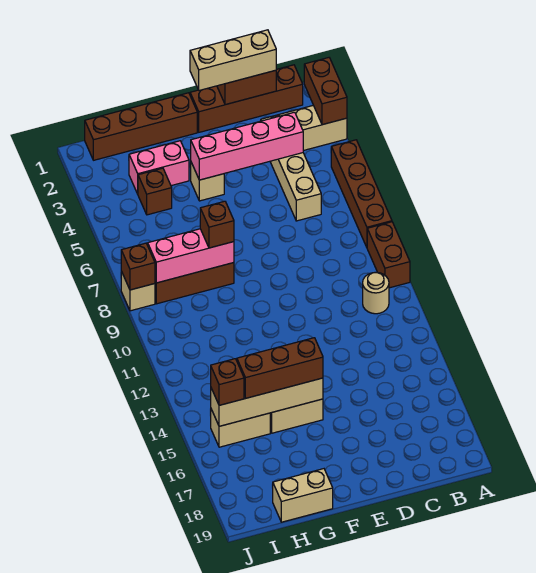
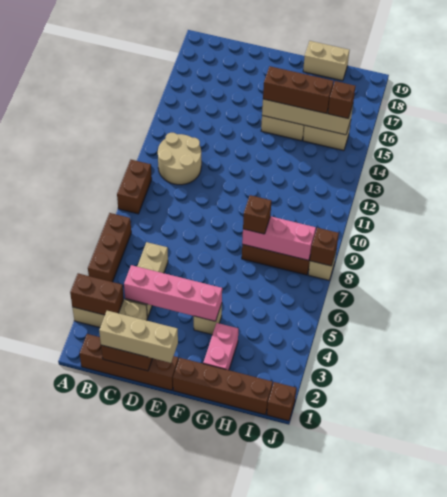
brown brick A2:A3 level 2 -> brown brick A3:B3 level 2
brown brick A5:A8 level 1 -> brown brick A5:A7 level 1
tan round brick B11 level 1 -> tan round brick B11:C12 level 1
pink brick G3:H3 level 1 -> pink brick G2:G3 level 1
brown brick H4 level 1 -> brown brick J1 level 1

